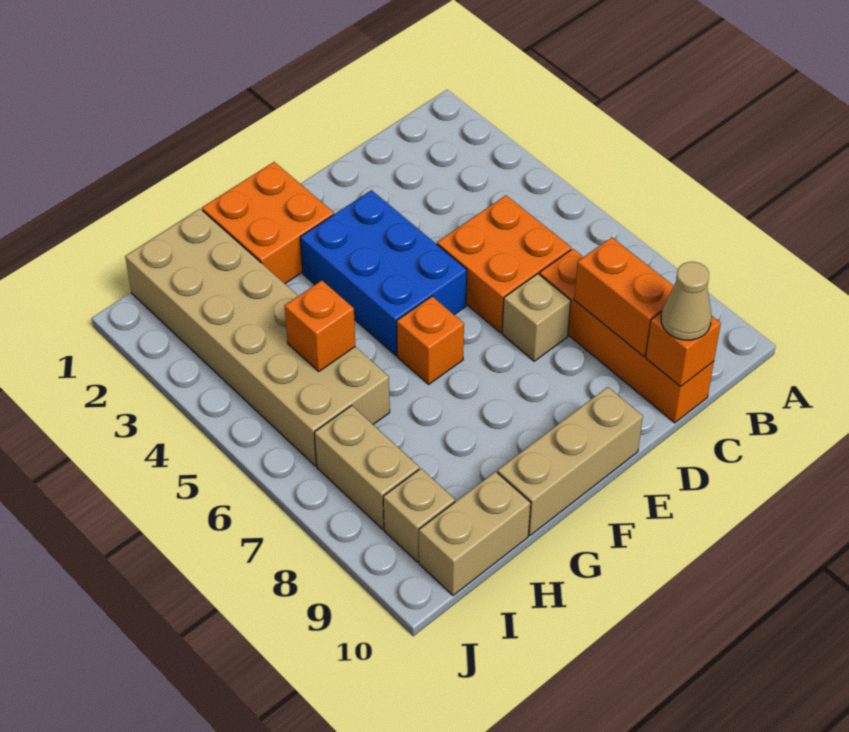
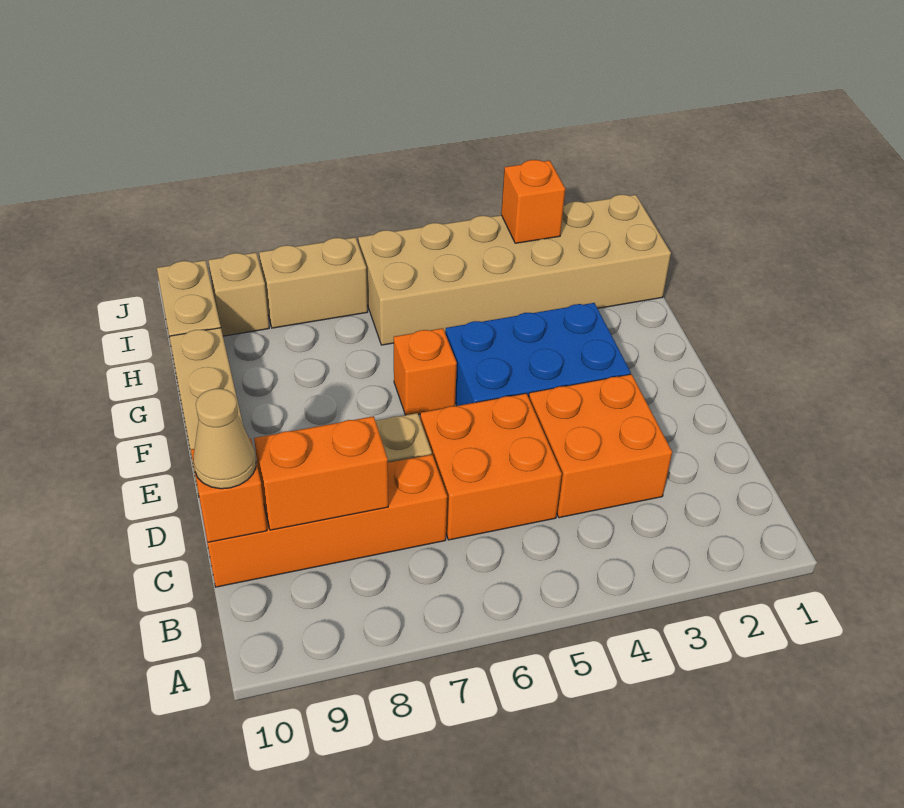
orange brick F1:G2 level 1 -> orange brick C3:D4 level 1
orange brick H5 level 2 -> orange brick I3 level 2

